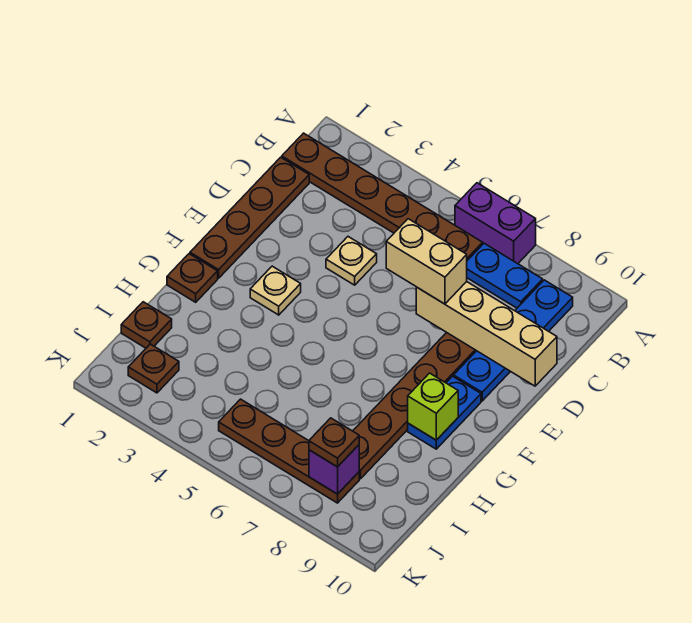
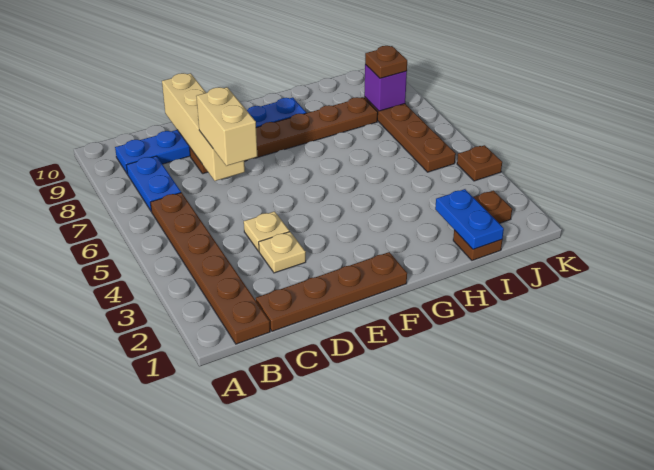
purple brick A6:A7 level 1 -> none
tan plate F3 level 1 -> tan plate D3 level 1
brown plate G1 level 1 -> brown plate K4 level 1
lime brick G9 level 2 -> none
none -> blue plate I1:I2 level 2

